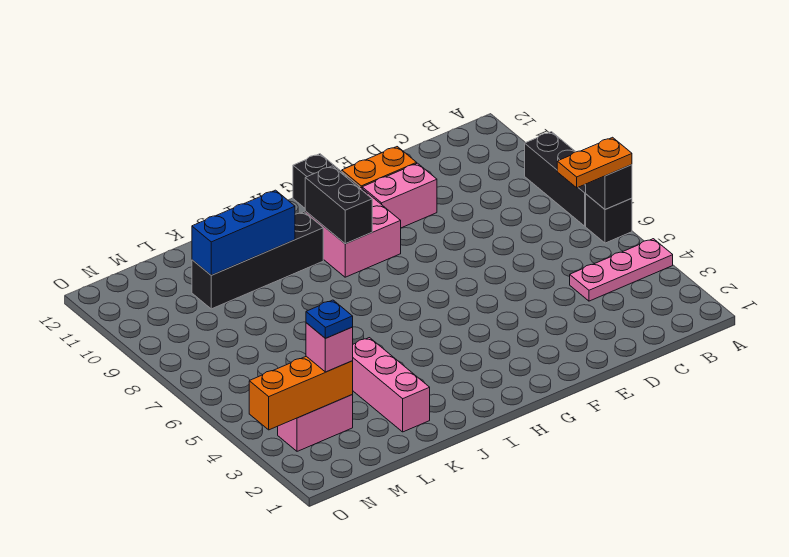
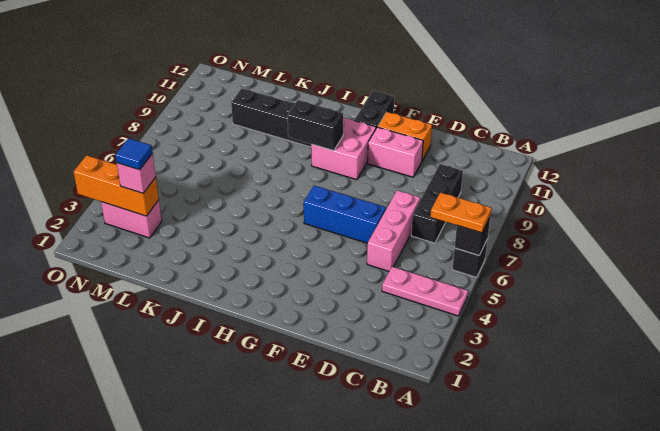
black brick A7:A9 level 1 -> black brick C7:C9 level 1
black brick H9:H10 level 2 -> black brick H9:I9 level 2
blue brick J10:L10 level 2 -> blue brick E6:G6 level 1
pink brick K2:K4 level 1 -> pink brick D5:D7 level 1
blue plate M3 level 4 -> blue tile M3 level 4

